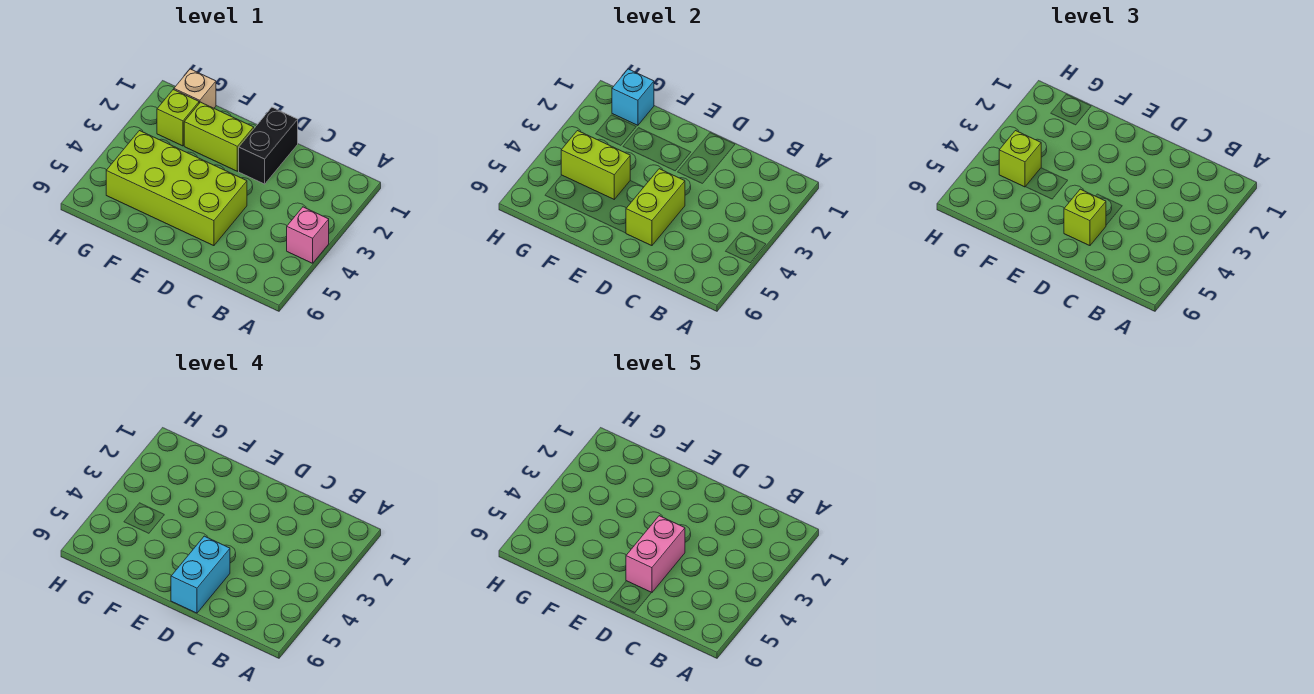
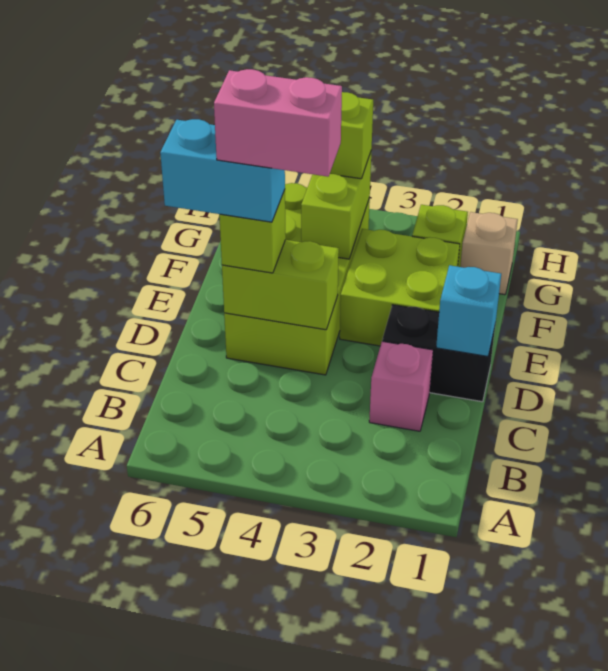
pink brick A4 level 1 -> pink brick C2 level 1
lime brick E2:F2 level 1 -> lime brick E2:F3 level 1
cyan brick G1 level 2 -> cyan brick D1 level 2

